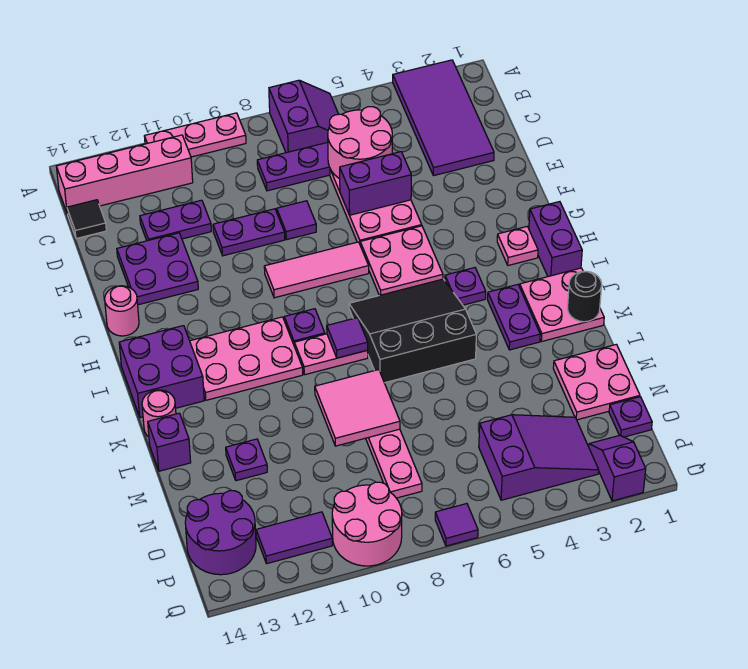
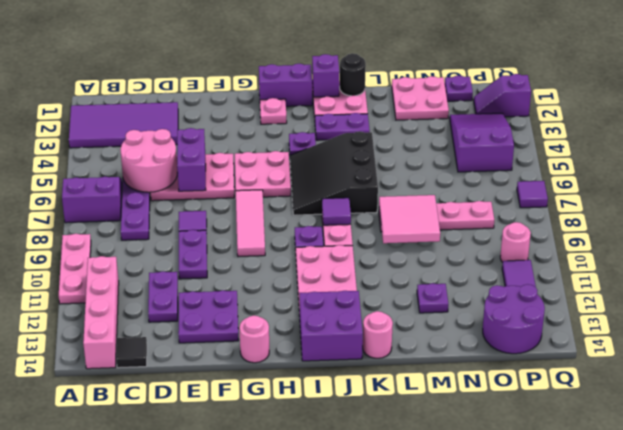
purple brick L14 level 1 -> purple brick J1 level 2
pink round brick P9:Q10 level 1 -> pink round brick P10 level 1

